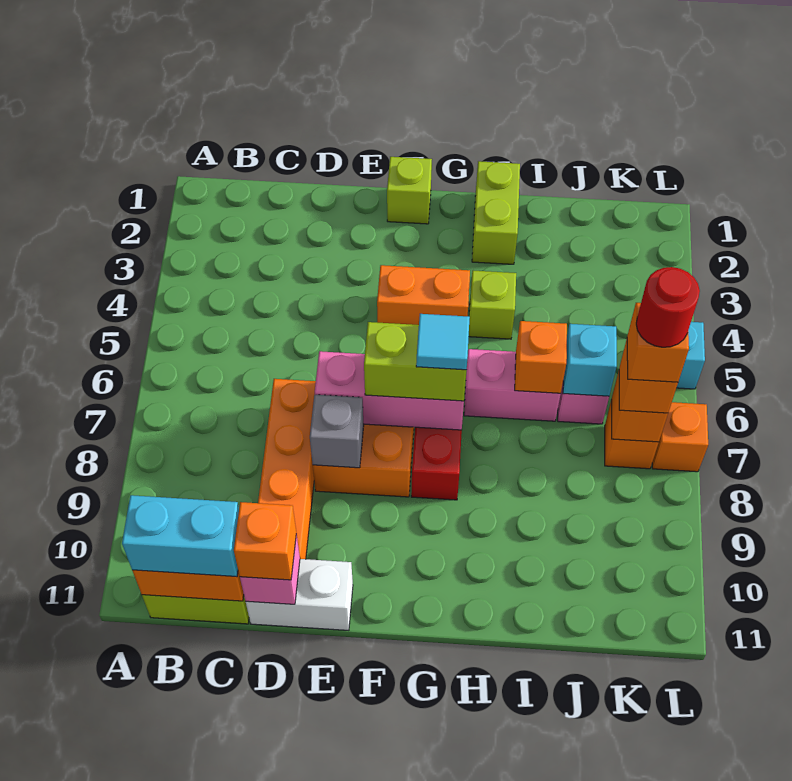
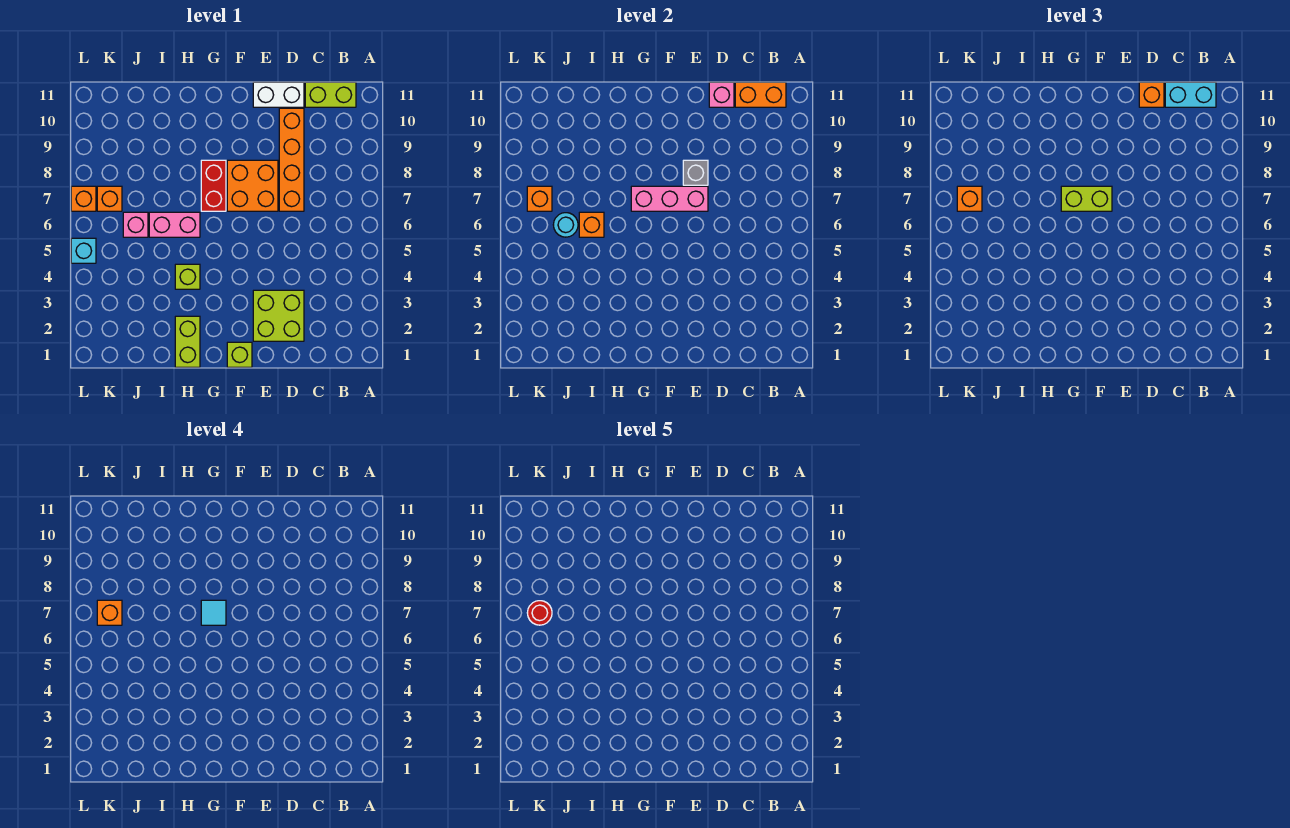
none -> lime brick D2:E3 level 1
orange brick F4:G4 level 1 -> none
cyan brick J6 level 2 -> cyan round brick J6 level 2

